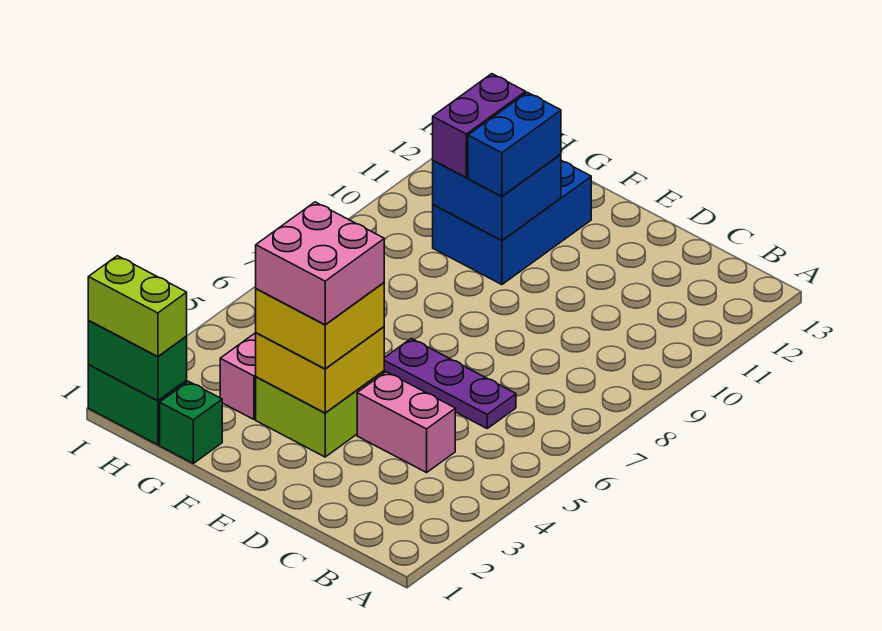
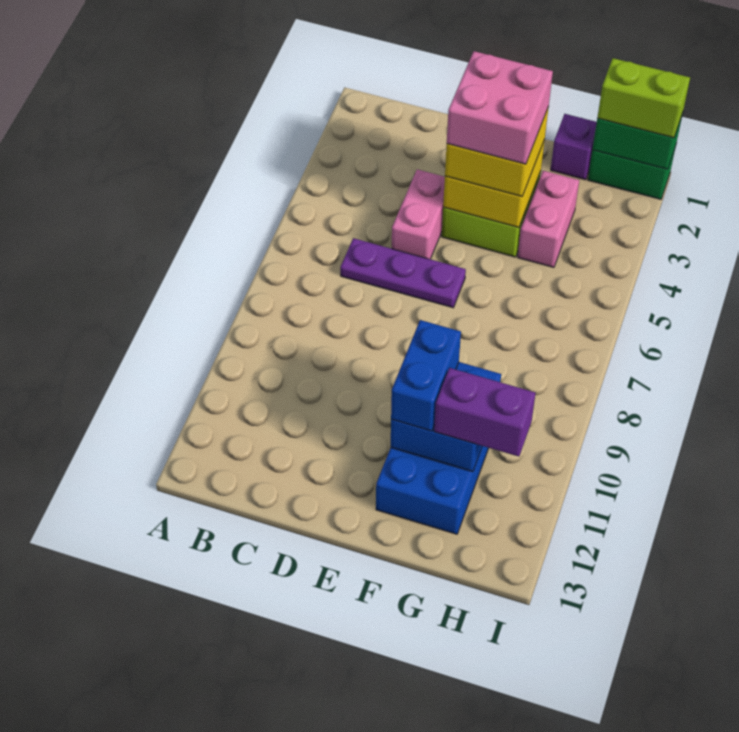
pink brick C4:D4 level 1 -> pink brick D4:D5 level 1
green brick G1 level 1 -> purple brick G1 level 1
purple brick G10:G11 level 3 -> purple brick G11:H11 level 3

